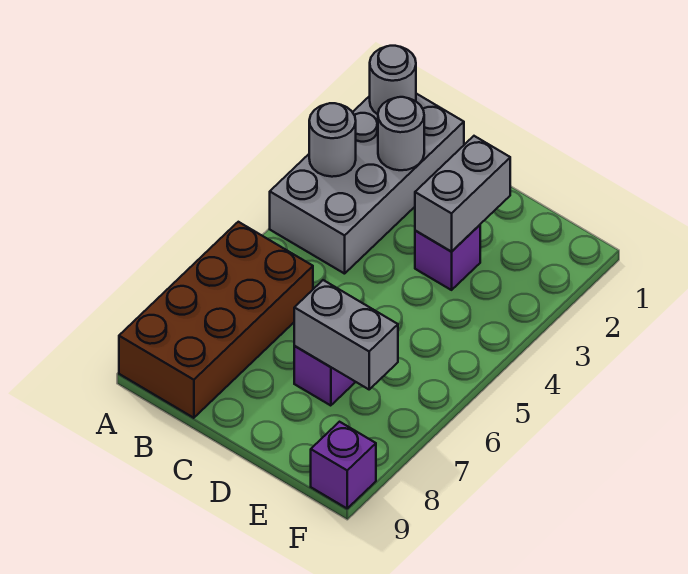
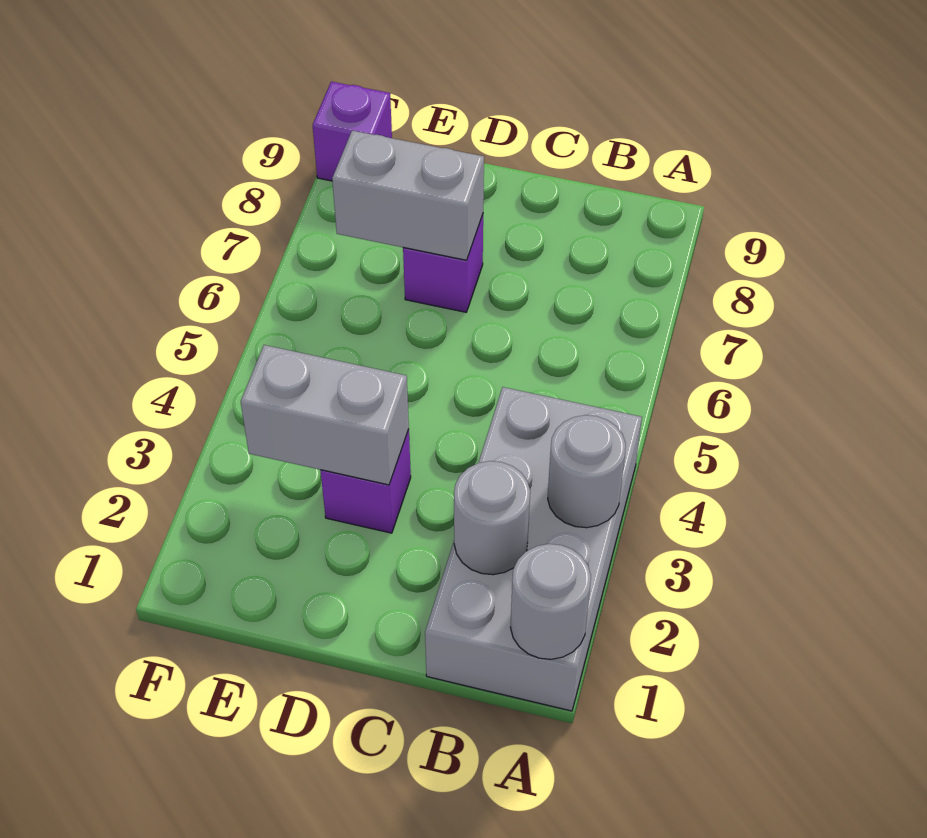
brown brick A6:B9 level 1 -> none
grey brick D2:D3 level 2 -> grey brick D3:E3 level 2

